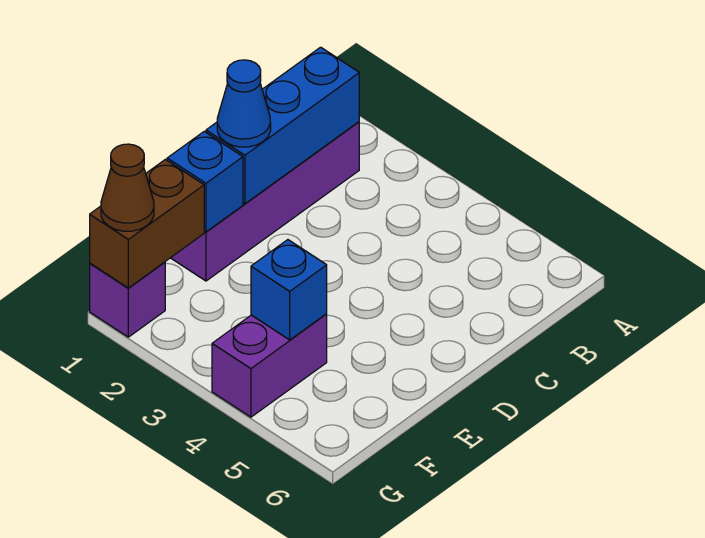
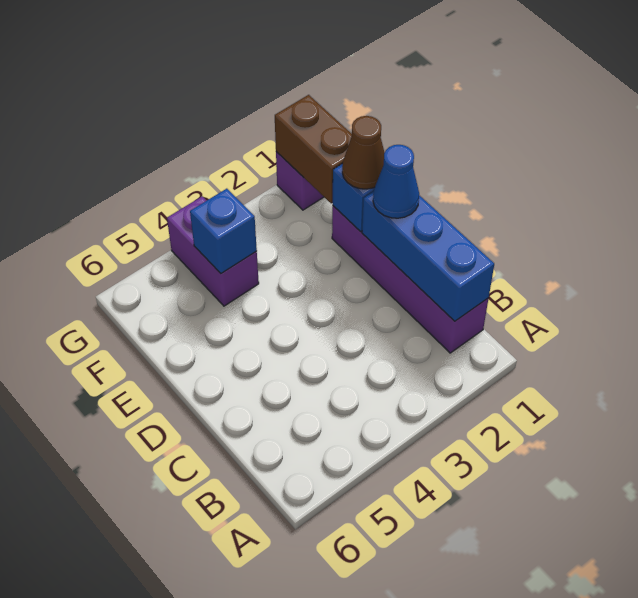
brown cone G1 level 3 -> brown cone E1 level 3

